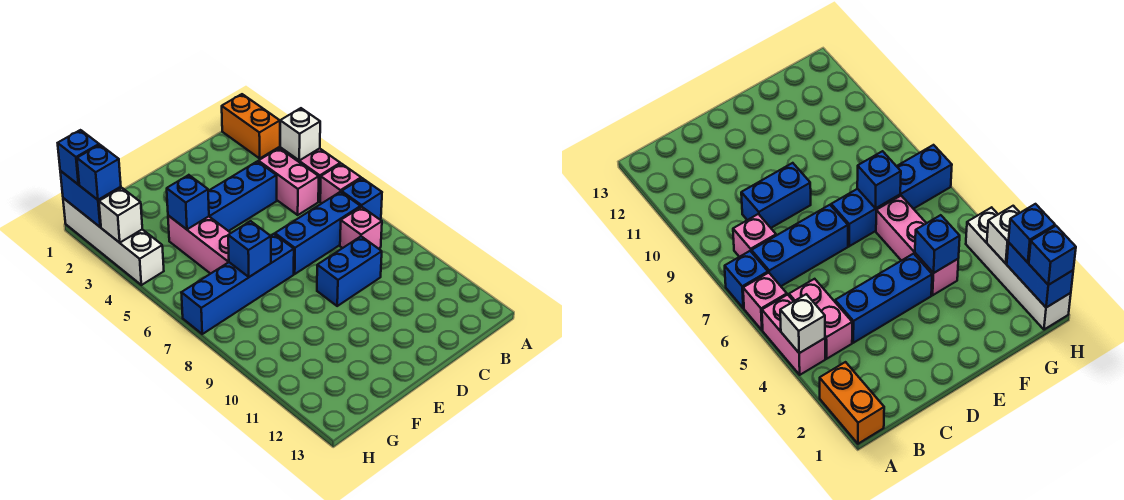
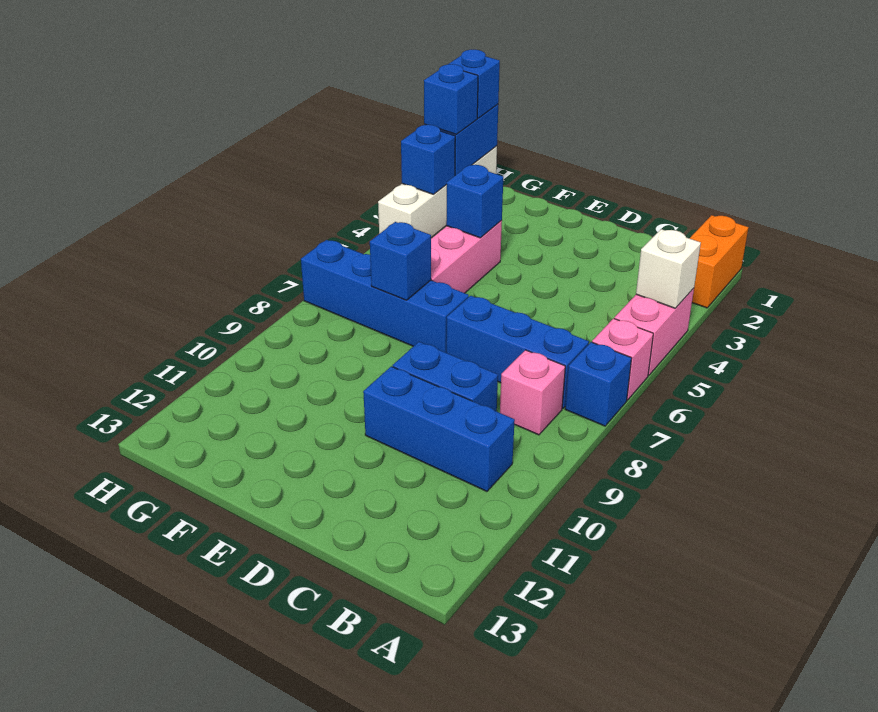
pink brick B4:B5 level 1 -> none
blue brick C4:E4 level 1 -> blue brick B10:D10 level 1
white brick H3 level 2 -> blue brick H3 level 2

